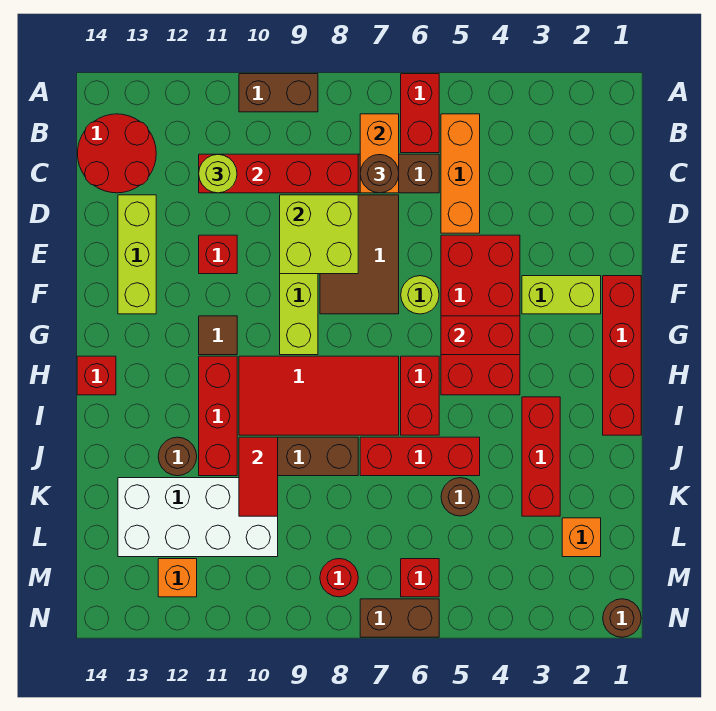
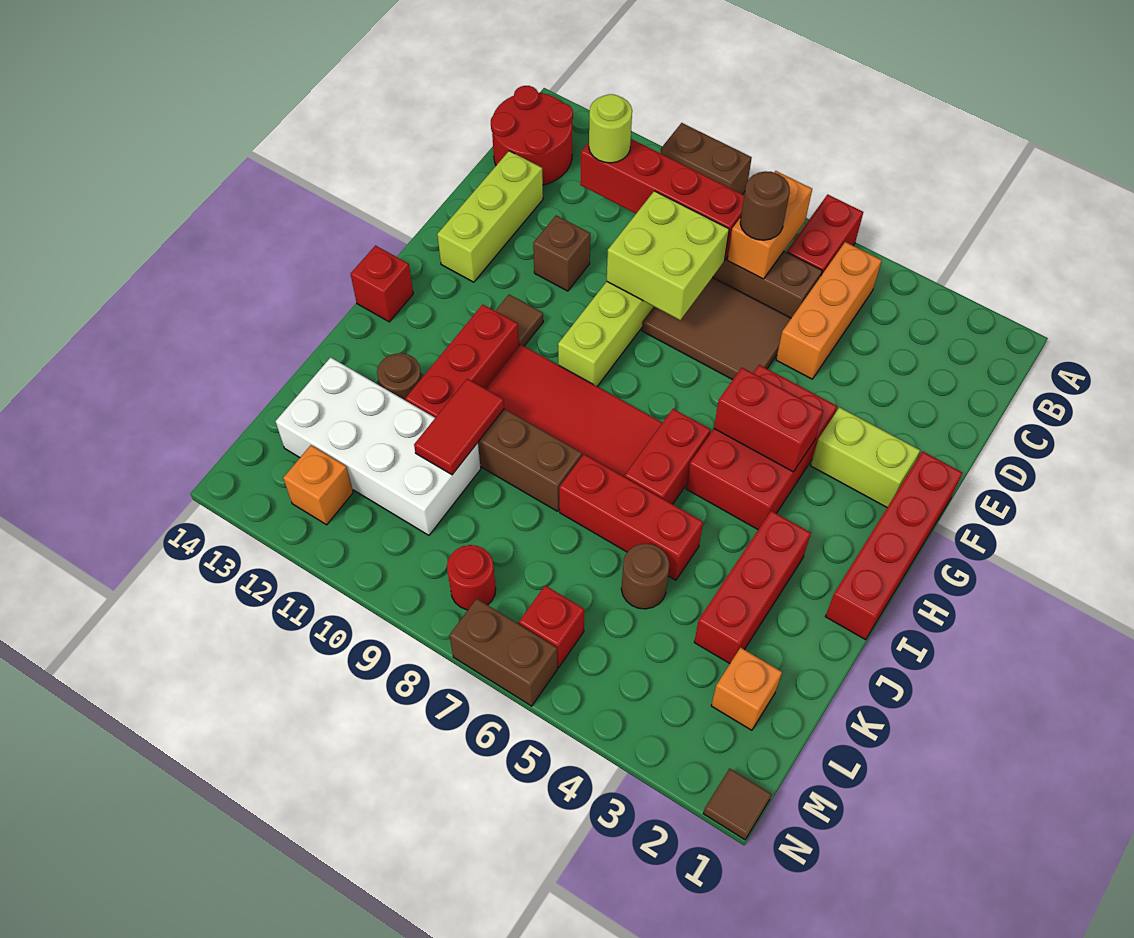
brown tile D7:F8 level 1 -> brown tile D6:E8 level 1
red brick E4:H5 level 1 -> red brick F4:H5 level 1
red brick E11 level 1 -> brown brick E11 level 1
lime round brick F6 level 1 -> none
brown round brick N1 level 1 -> brown tile N1 level 1

